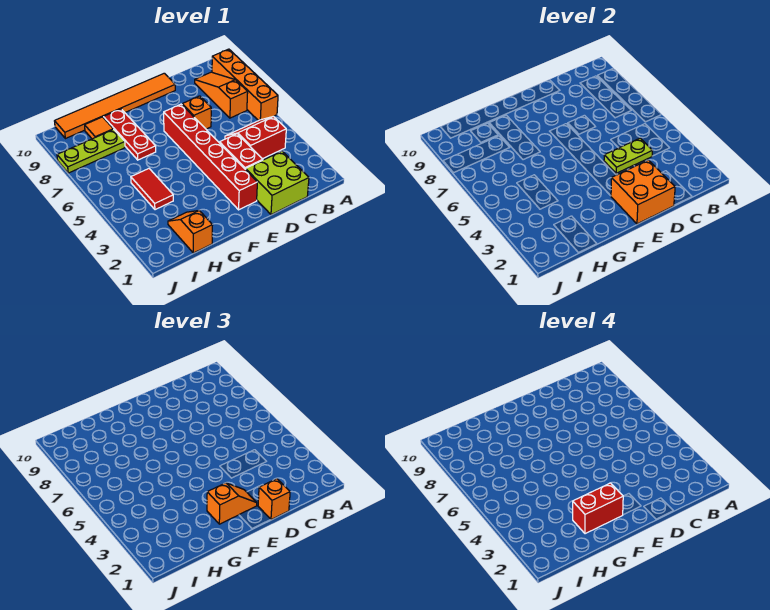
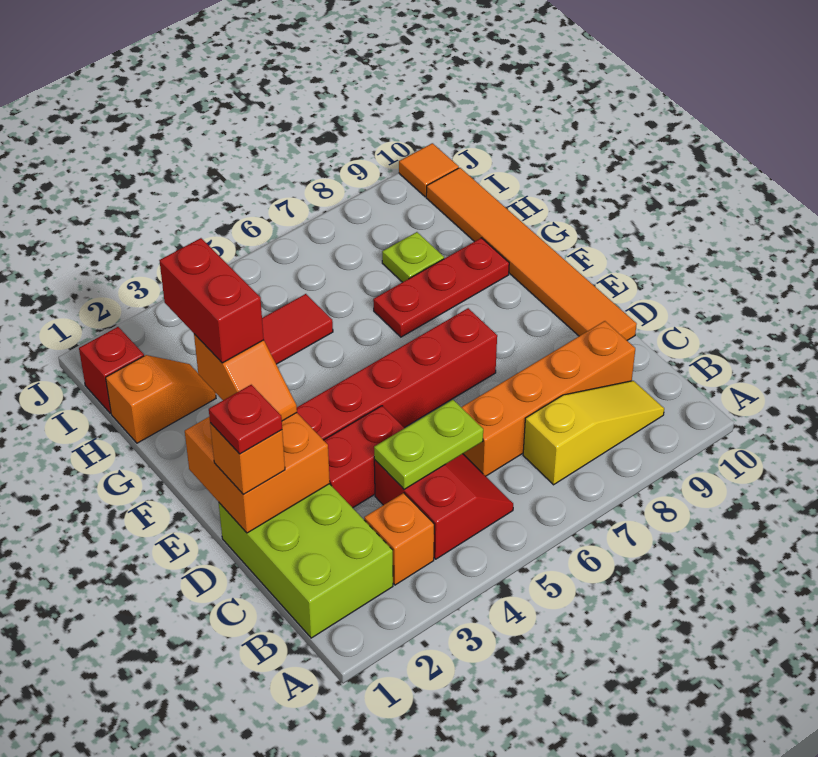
orange brick A6:A9 level 1 -> orange brick C6:C9 level 1
orange slope B7:B9 level 1 top 7 -> yellow slope B7:B9 level 1 top 7
lime brick C1:D2 level 1 -> lime brick B1:D2 level 1
lime plate C4:D4 level 2 -> lime plate C4:C5 level 2
none -> red plate D1 level 4
orange brick D7 level 1 -> orange brick B3 level 1
lime plate H8:J8 level 1 -> lime plate H8 level 1
orange tile H9 level 1 -> orange tile J10 level 1
none -> red brick I1 level 1

